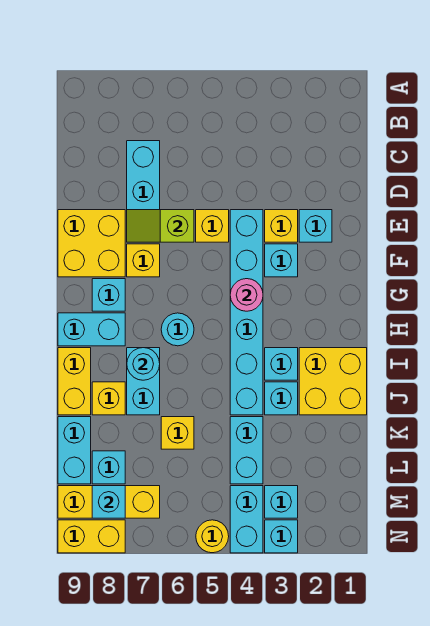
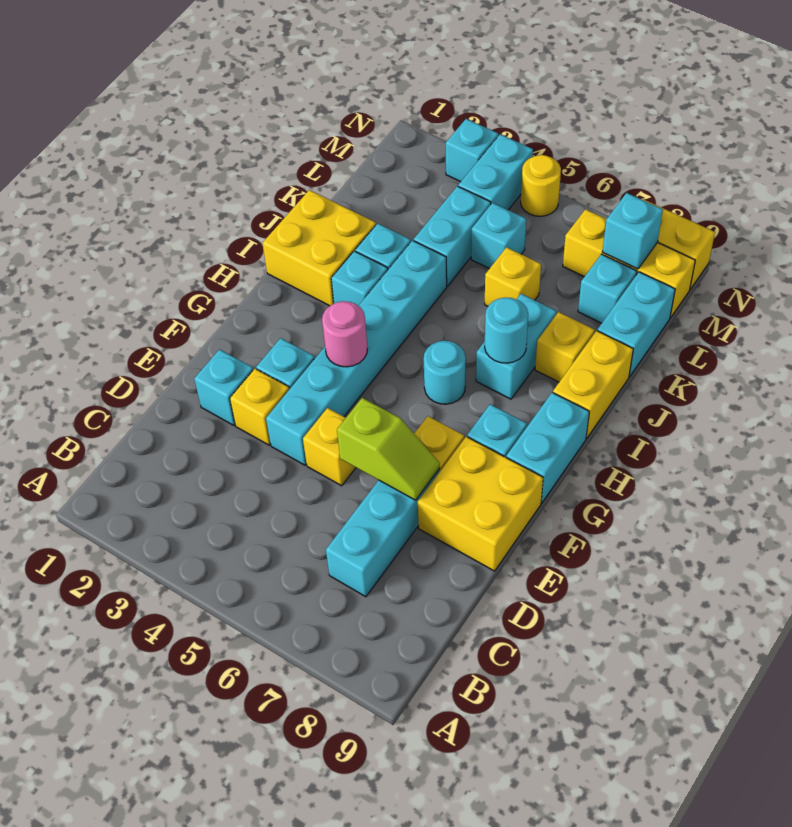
cyan brick H8:H9 level 1 -> cyan brick G9:H9 level 1
cyan brick M3 level 1 -> cyan brick L5 level 1

